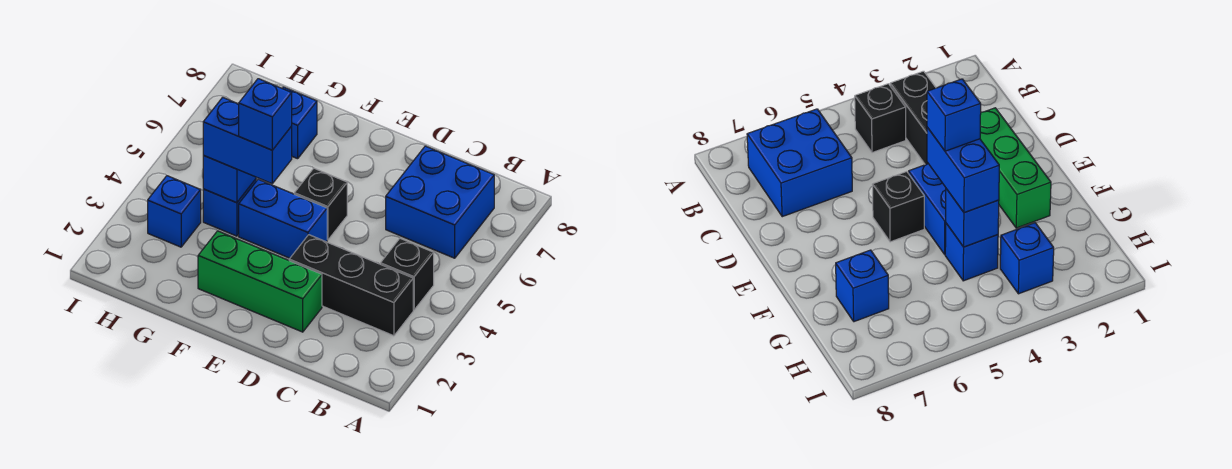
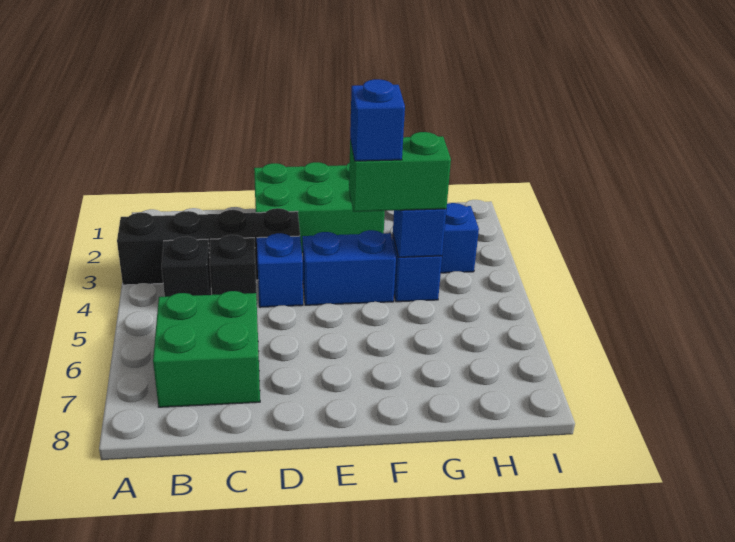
black brick B3:D3 level 1 -> black brick A3:D3 level 1
blue brick B6:C7 level 1 -> green brick B6:C7 level 1
green brick D2:F2 level 1 -> green brick D1:F2 level 1
black brick E5 level 1 -> black brick C4 level 1
blue brick F4:G4 level 3 -> green brick F4:G4 level 3
blue brick G7 level 1 -> blue brick D4 level 1

